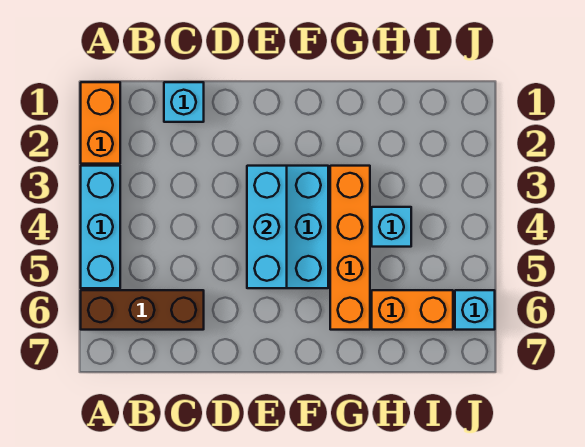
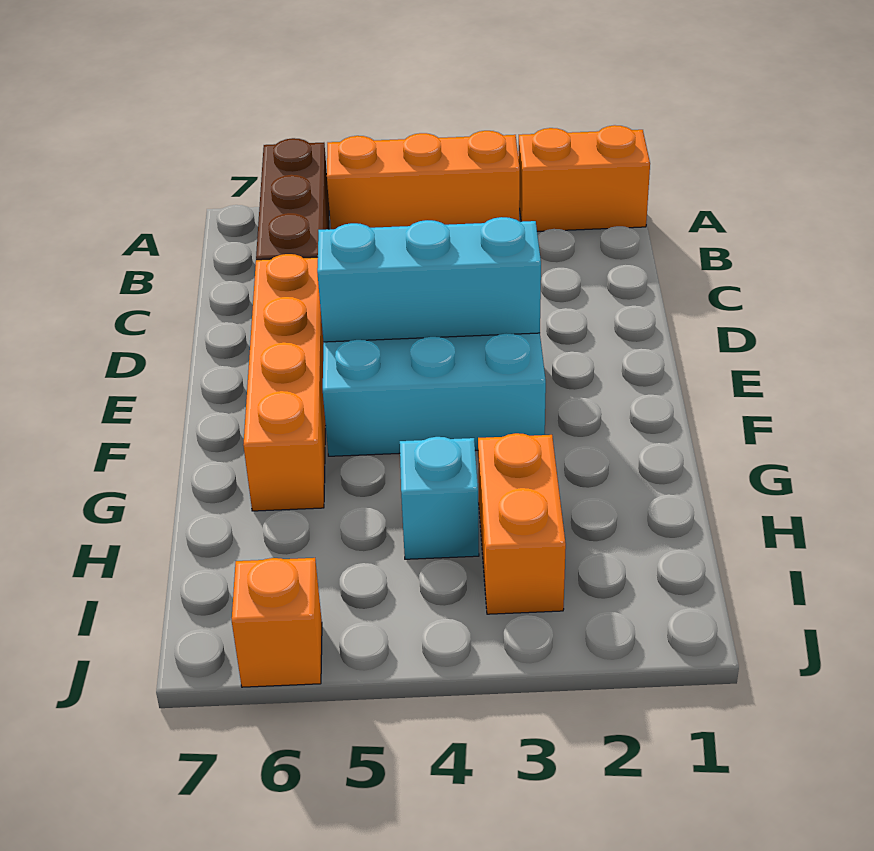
cyan brick A3:A5 level 1 -> orange brick A3:A5 level 1
cyan brick C1 level 1 -> none
orange brick G3:G6 level 1 -> orange brick D6:G6 level 1
orange brick H6:I6 level 1 -> orange brick H3:I3 level 1
cyan brick J6 level 1 -> orange brick J6 level 1

